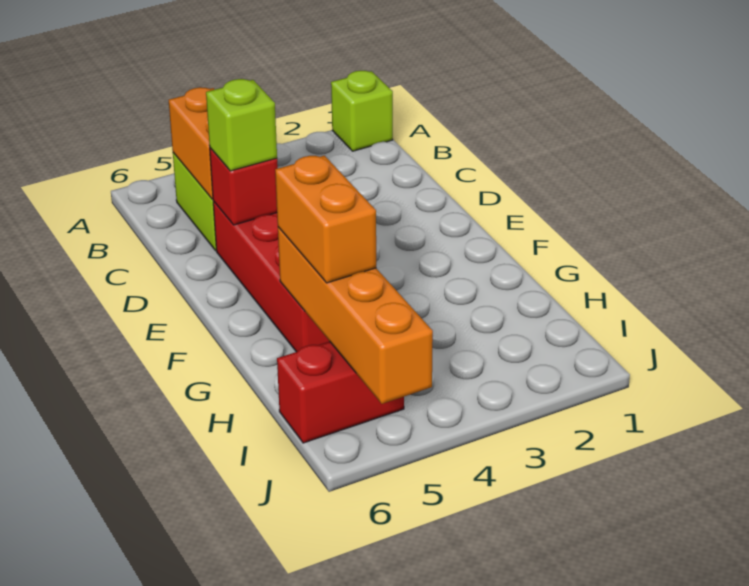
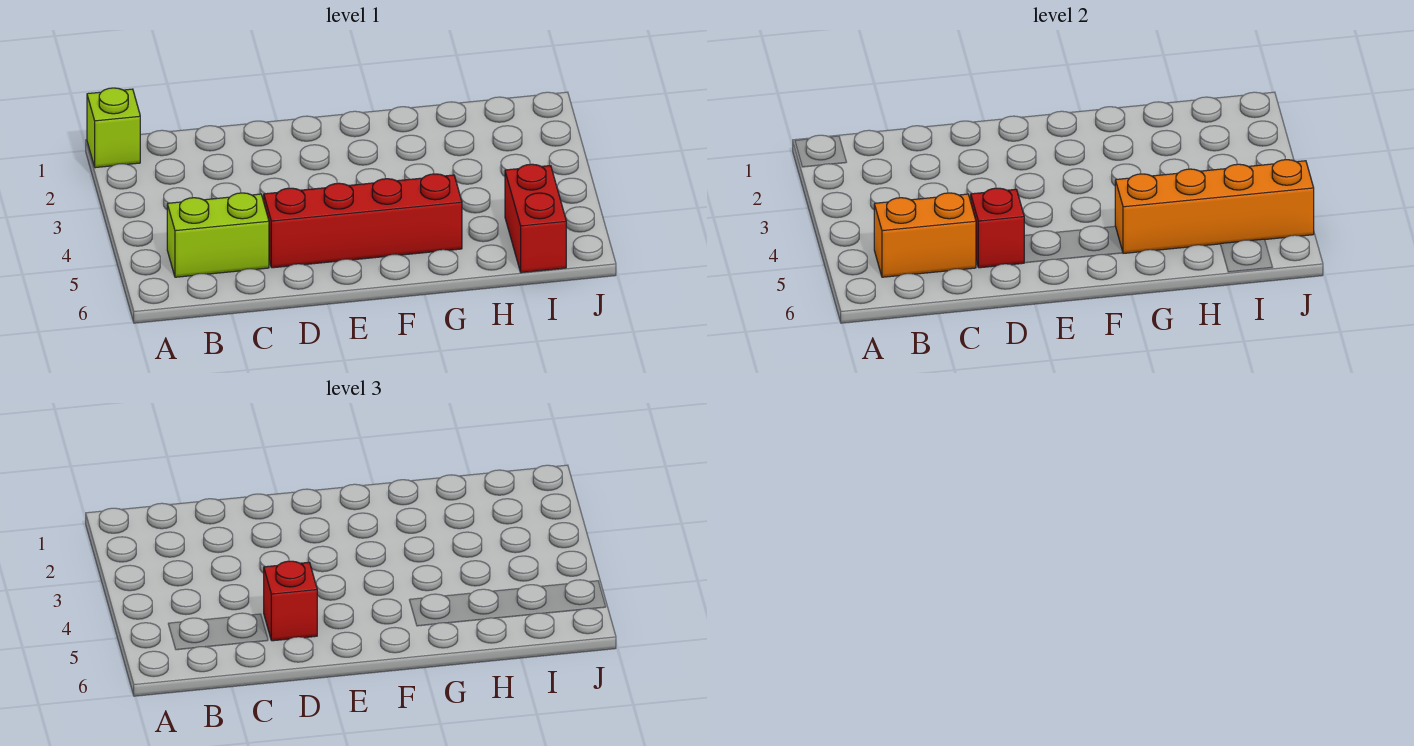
lime brick D5 level 3 -> red brick D5 level 3
orange brick G5:H5 level 3 -> none

